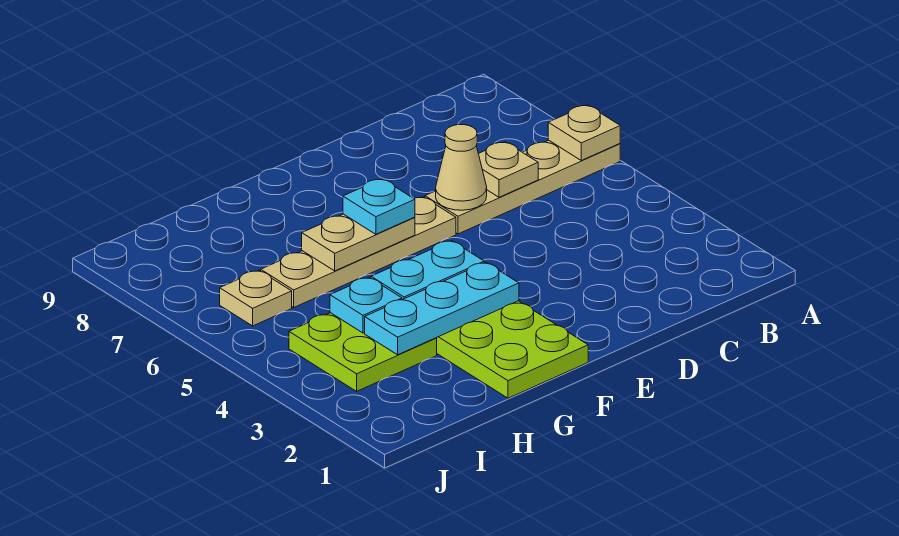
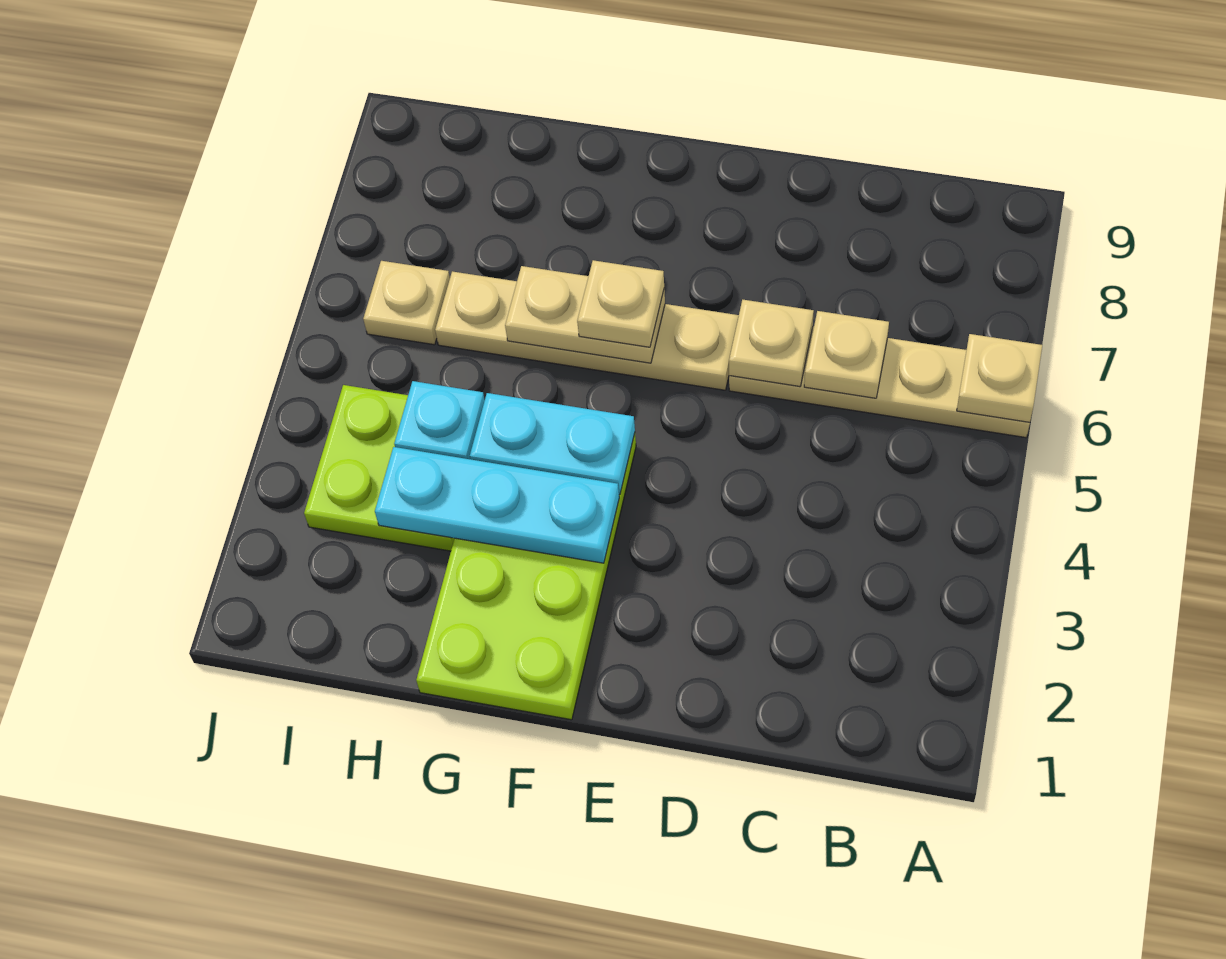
tan cone D6 level 2 -> tan plate D6 level 2
cyan plate F6 level 3 -> tan plate F6 level 3

